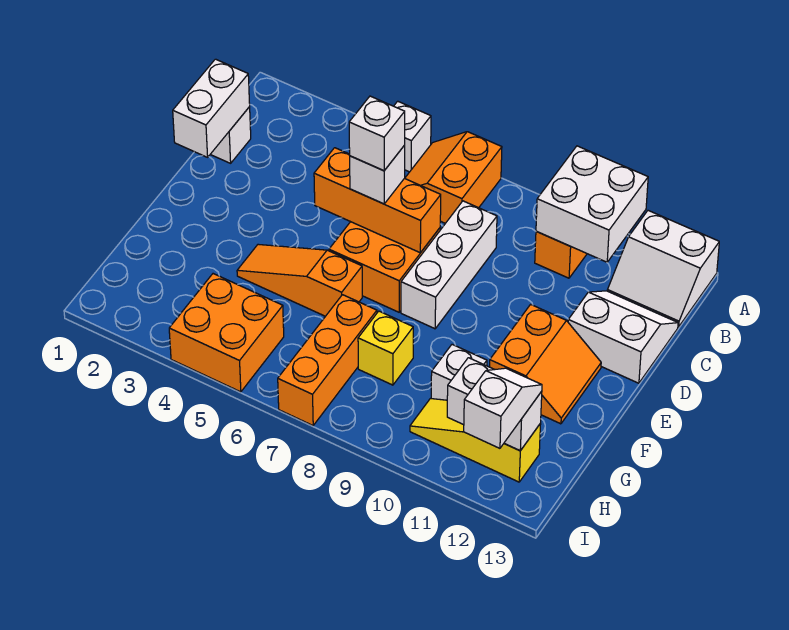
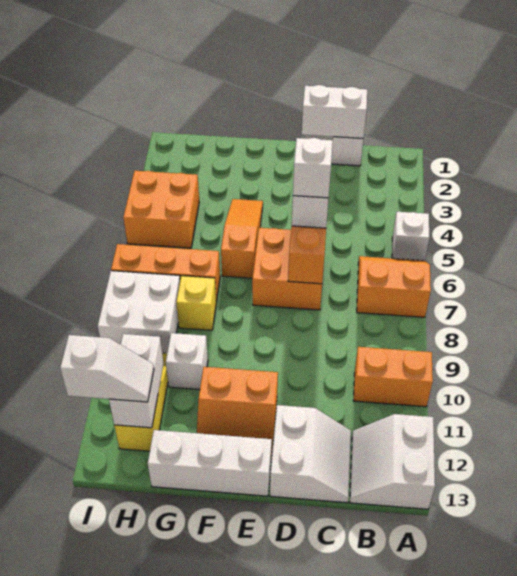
white brick A10:B11 level 2 -> white brick H8:I9 level 1
white brick C8:E8 level 1 -> white brick E13:G13 level 1

